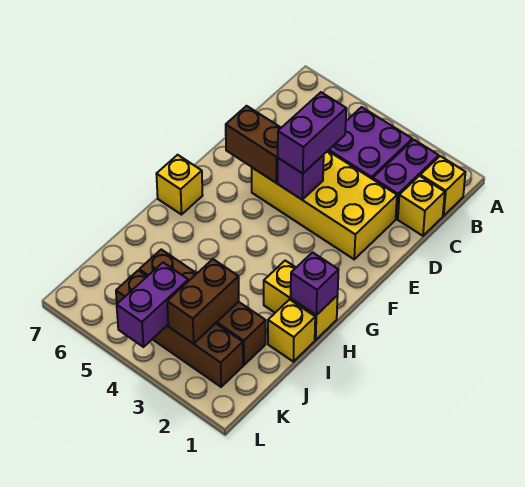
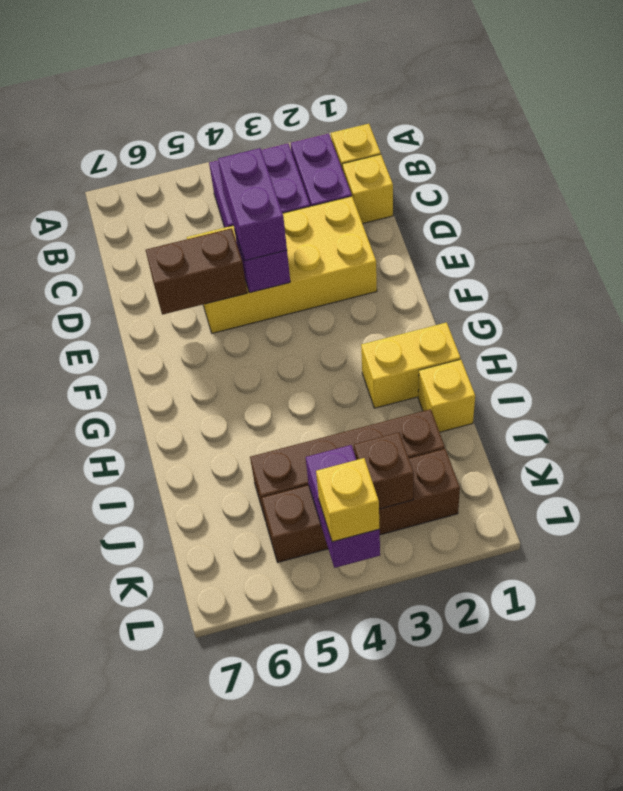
yellow brick G7 level 1 -> yellow brick L4 level 3
purple brick H1 level 2 -> none
brown brick J3:K3 level 2 -> brown brick K3 level 2

